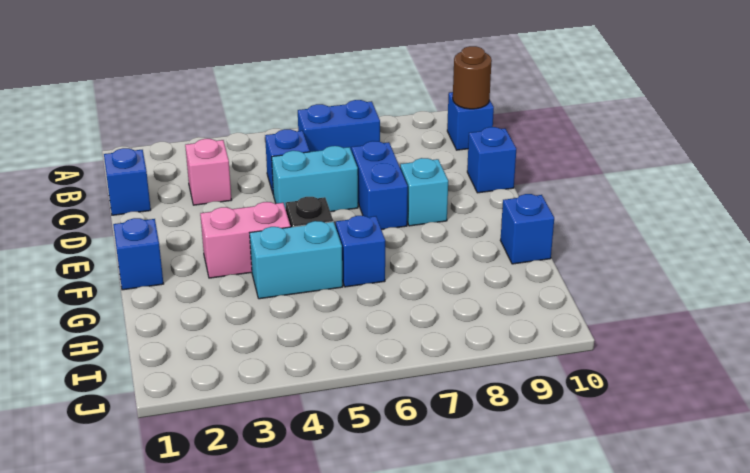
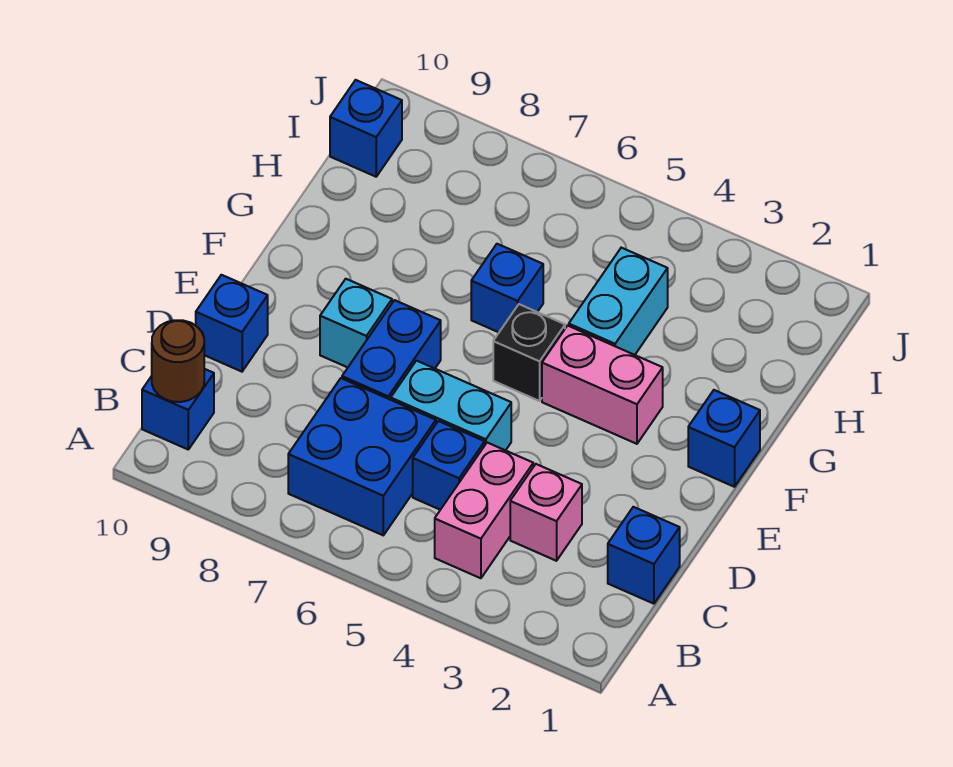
none -> pink brick B4:C4 level 1
blue brick B6:B7 level 1 -> blue brick B6:C7 level 1
cyan brick G4:G5 level 1 -> cyan brick G4:H4 level 1
blue brick G10 level 1 -> blue brick I10 level 1

